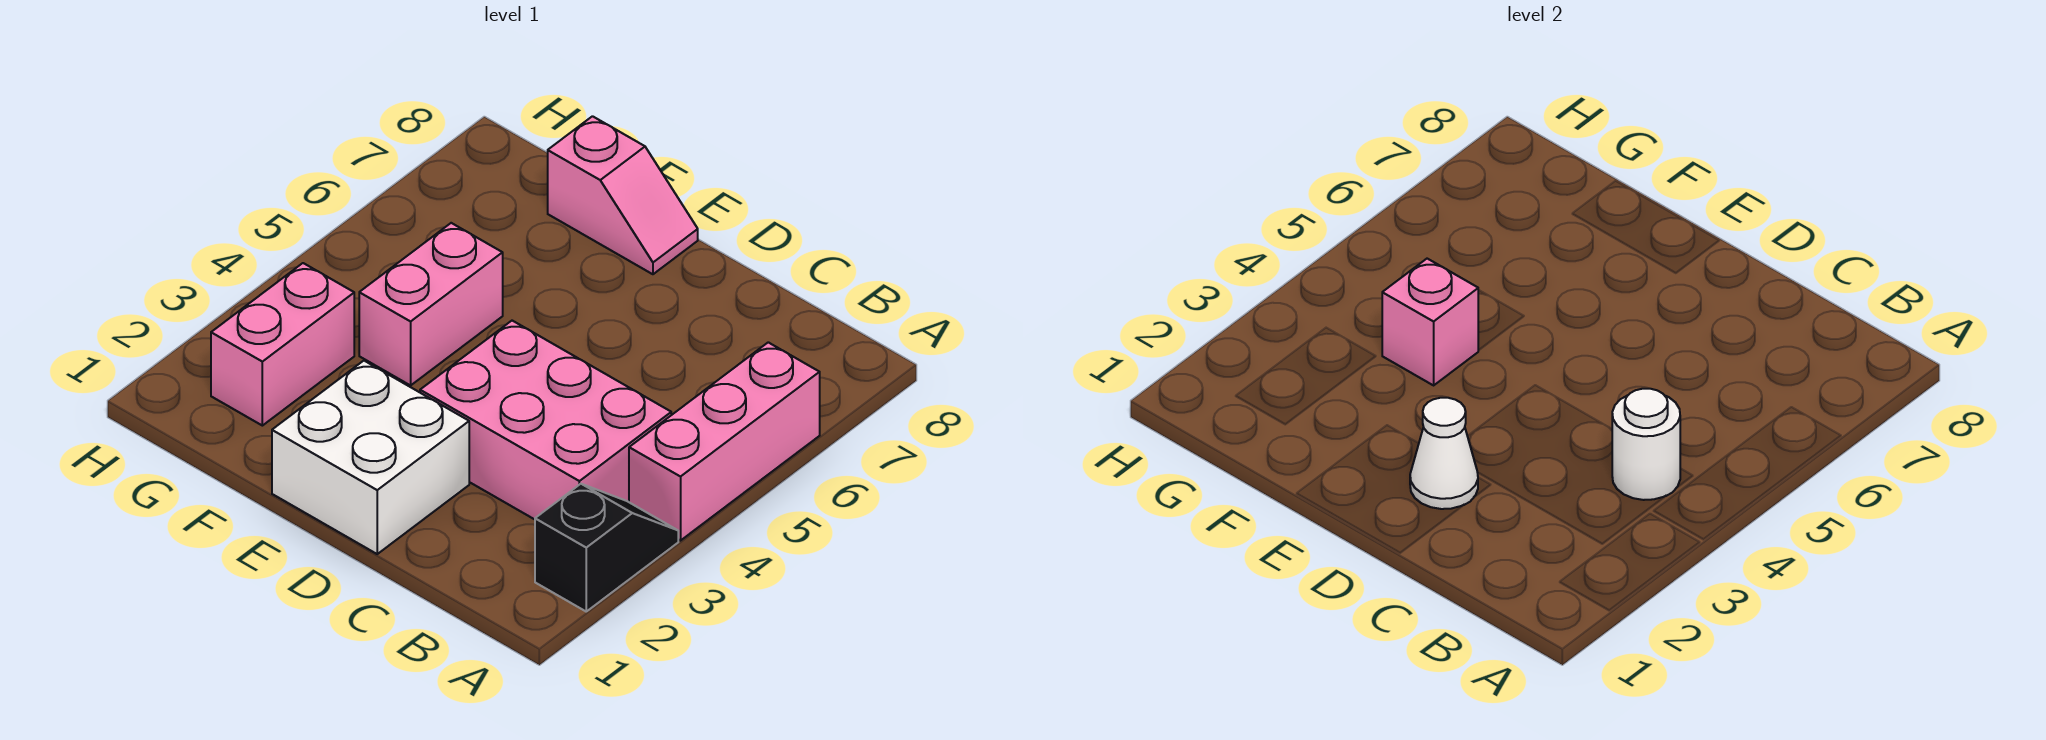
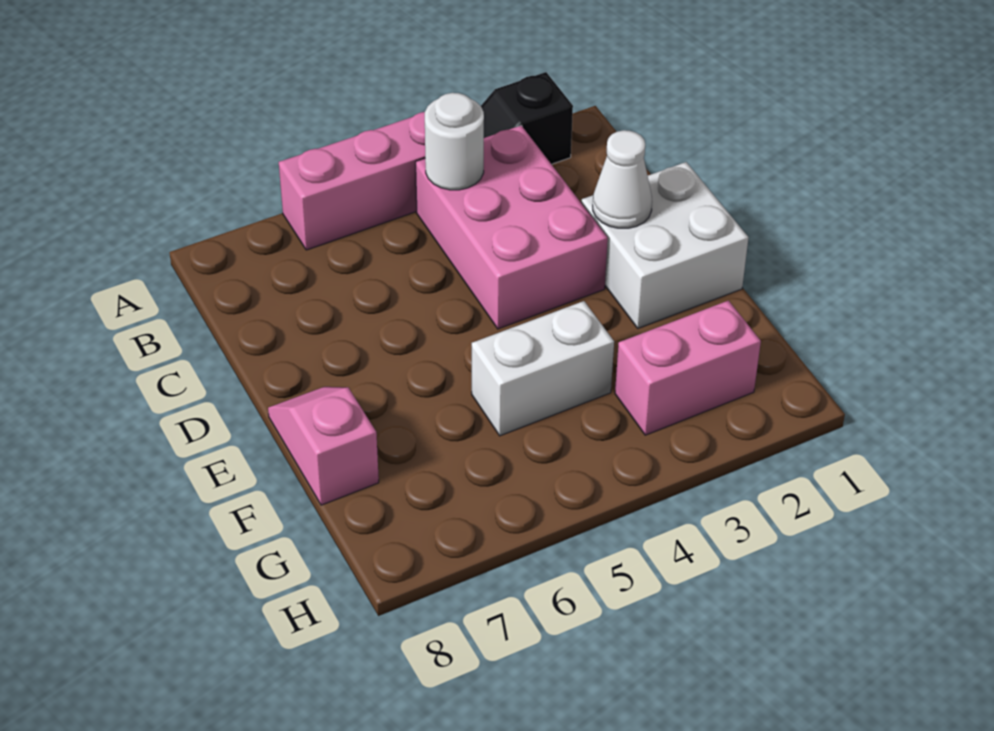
pink brick F4:F5 level 1 -> white brick F4:F5 level 1
pink brick F4 level 2 -> none

